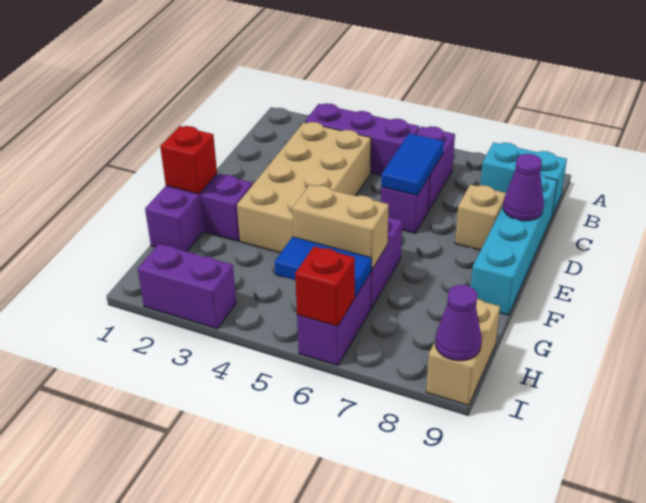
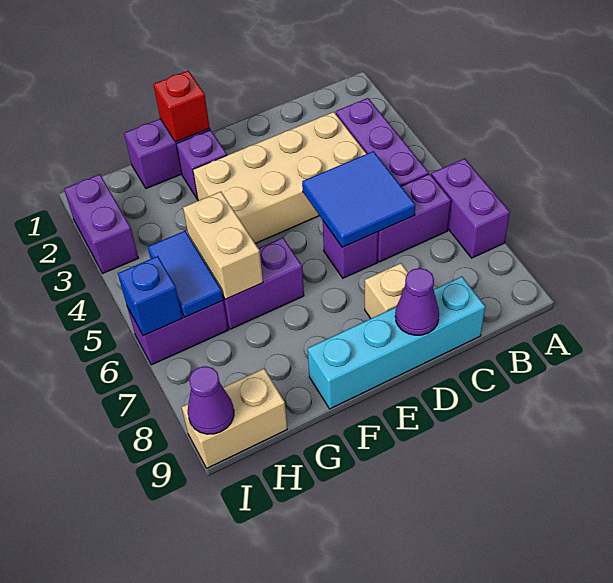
none -> purple brick A6:A7 level 1
cyan brick B8:B9 level 1 -> none
blue tile C6:D6 level 2 -> blue tile C5:D6 level 2
red brick I6 level 2 -> blue brick I6 level 2

